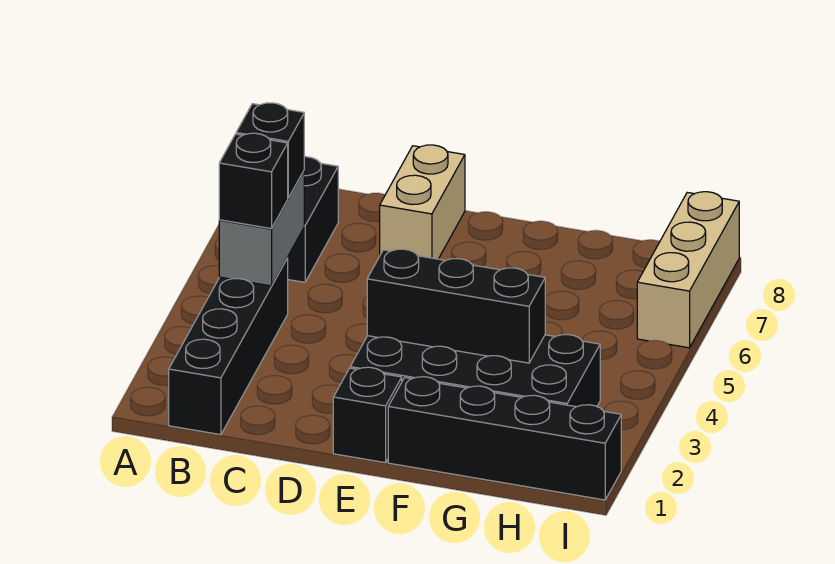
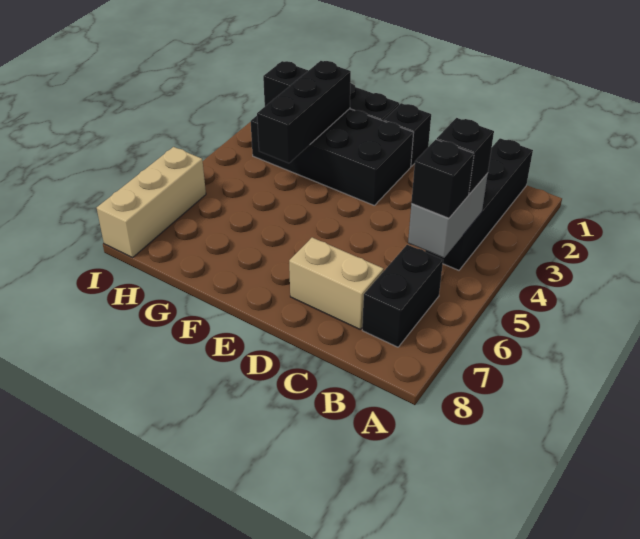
tan brick D7:D8 level 1 -> tan brick C7:D7 level 1
black brick E3:G3 level 2 -> black brick G2:G4 level 2

